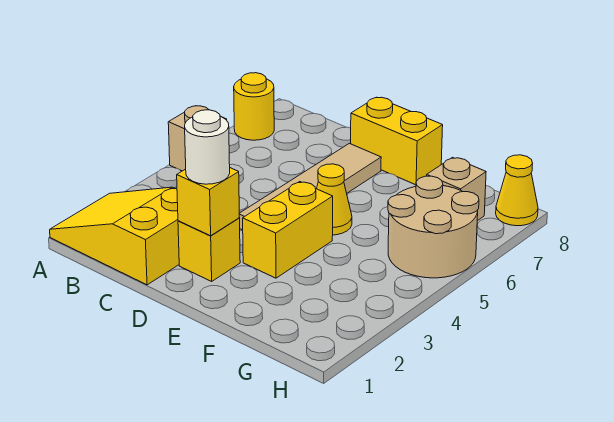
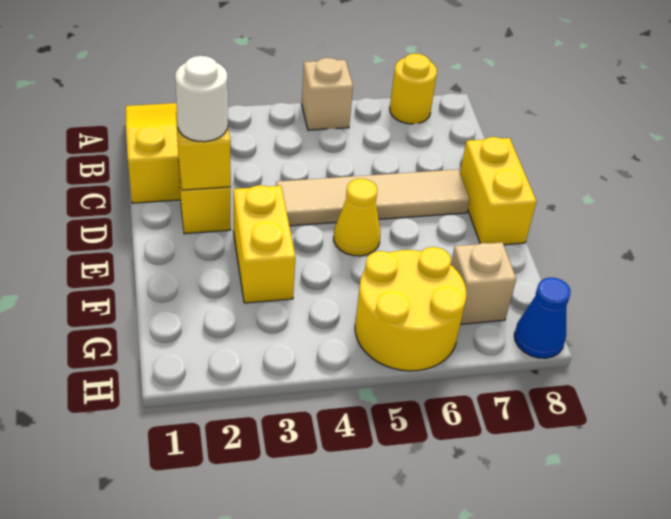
yellow brick E3:E4 level 1 -> yellow brick E3:F3 level 1
tan round brick G5:H6 level 1 -> yellow round brick G5:H6 level 1
yellow cone H8 level 1 -> blue cone H8 level 1

